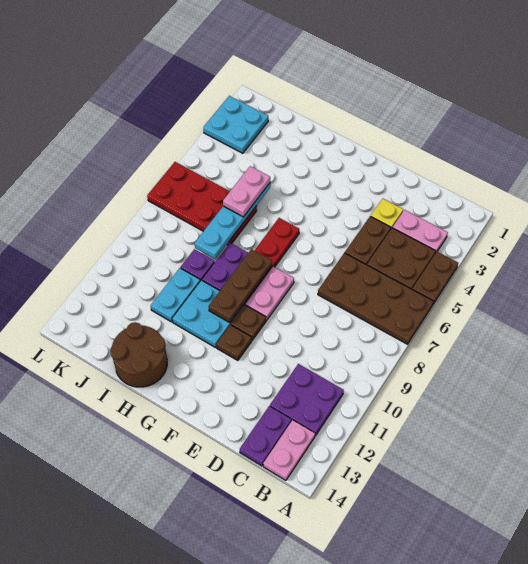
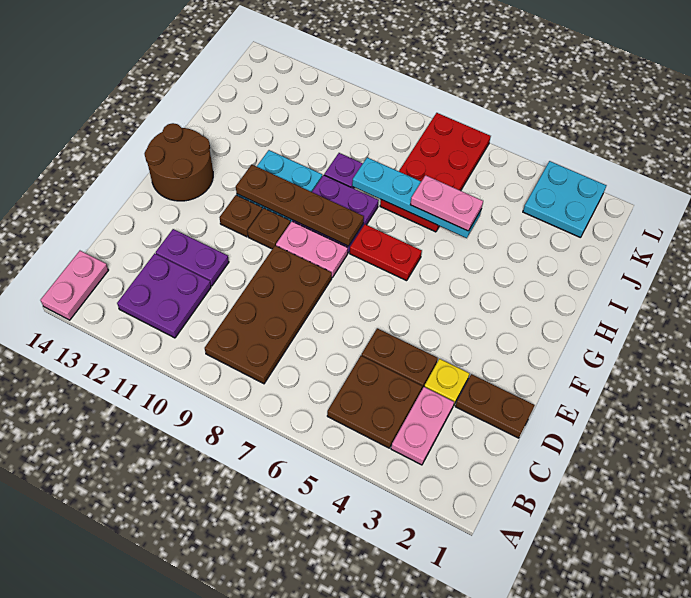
brown plate A4:A5 level 1 -> brown plate D1:D2 level 1
brown plate A6:D7 level 1 -> brown plate B8:E9 level 1
pink plate B13:B14 level 1 -> pink plate A14:B14 level 1
purple plate C13:C14 level 1 -> purple plate D11:D12 level 1
brown plate G8:G10 level 2 -> brown plate G8:G11 level 2
brown round brick H13:I14 level 1 -> brown round brick F13:G14 level 1
cyan plate I10:I11 level 1 -> none

